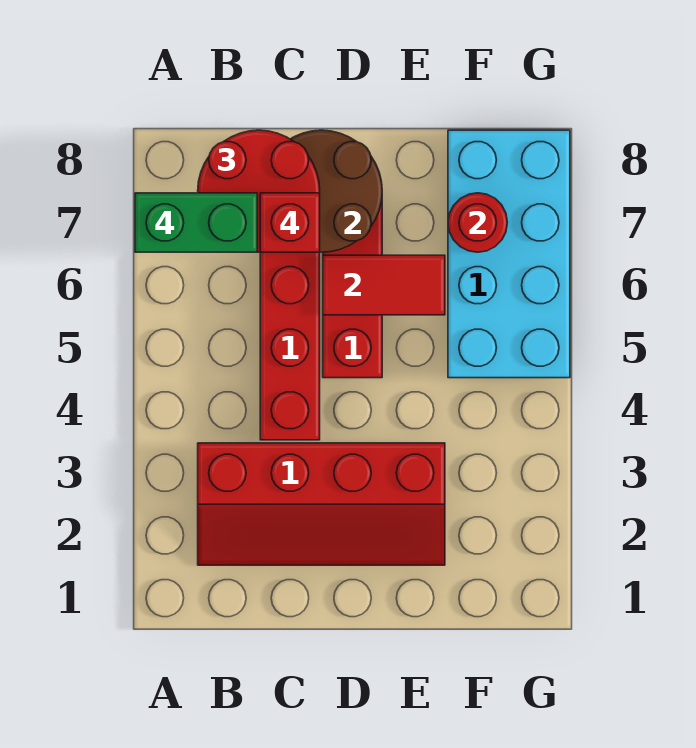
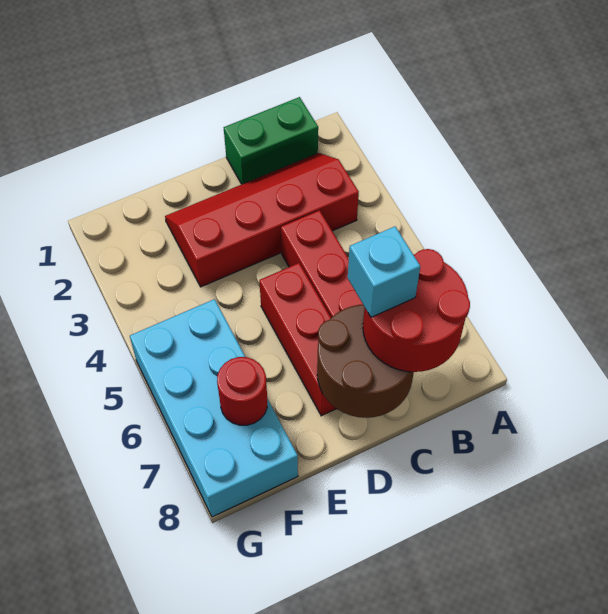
green brick A7:B7 level 4 -> green brick B1:C1 level 1
red brick C7 level 4 -> cyan brick C7 level 4
red tile D6:E6 level 2 -> none

